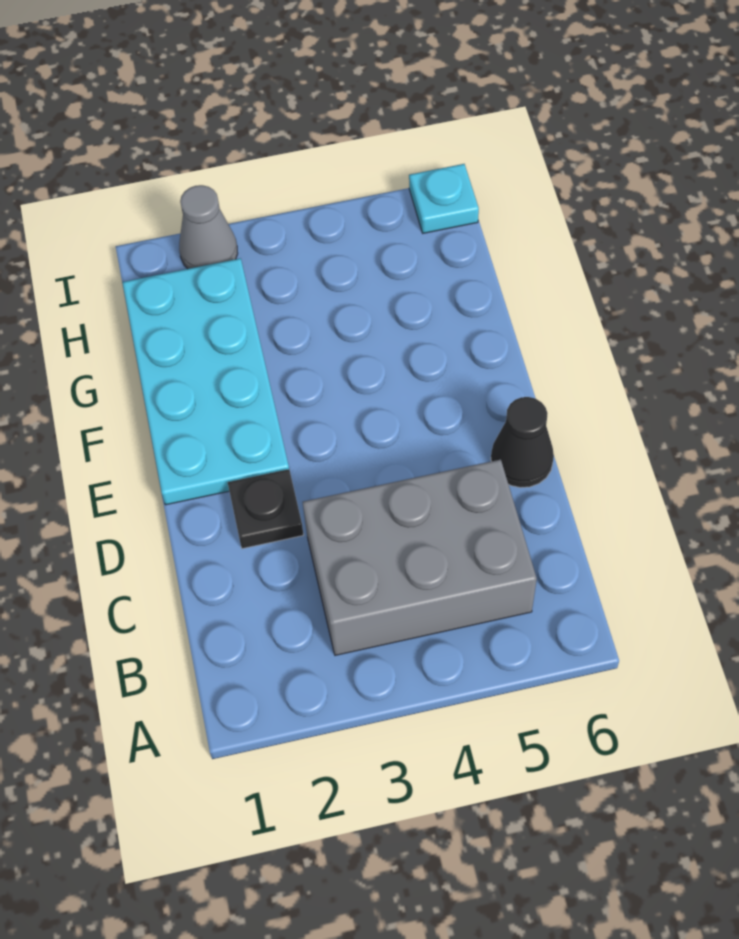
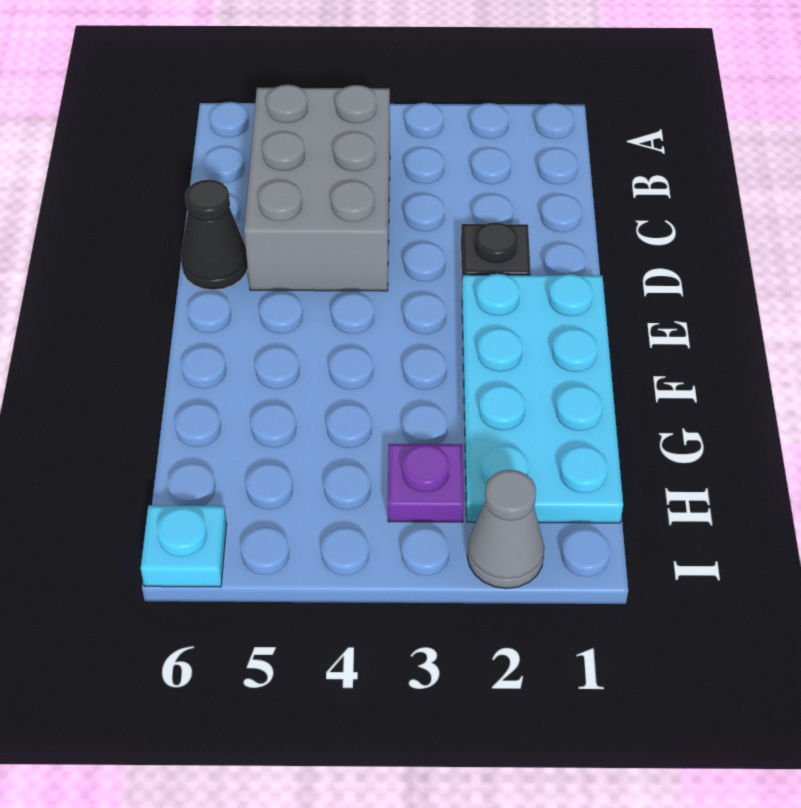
grey brick B3:C5 level 1 -> grey brick B4:D5 level 1
none -> purple plate H3 level 1

